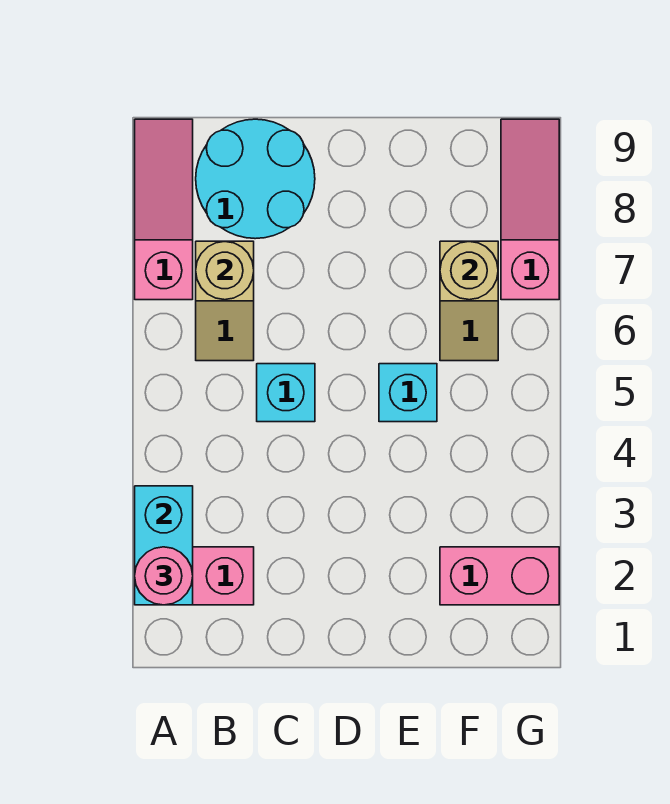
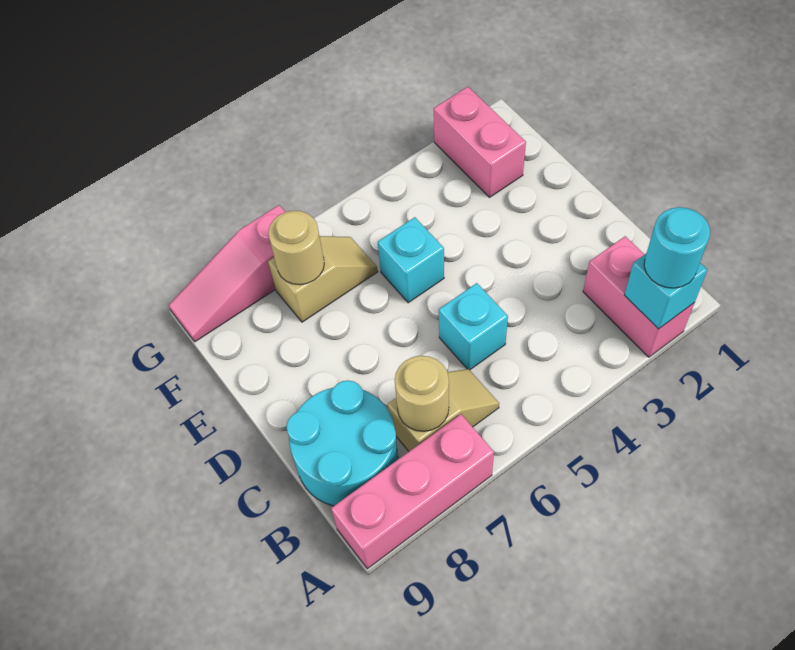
cyan brick A2:A3 level 2 -> cyan brick A2 level 2
pink round brick A2 level 3 -> cyan round brick A2 level 3
pink slope A7:A9 level 1 top 7 -> pink brick A7:A9 level 1

